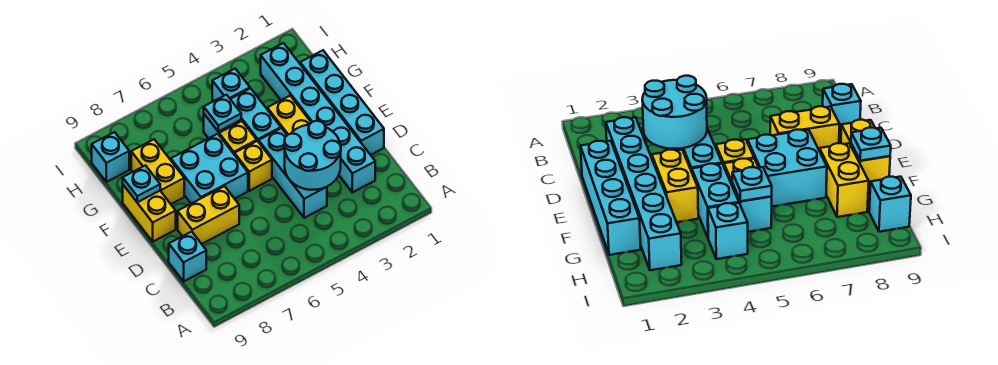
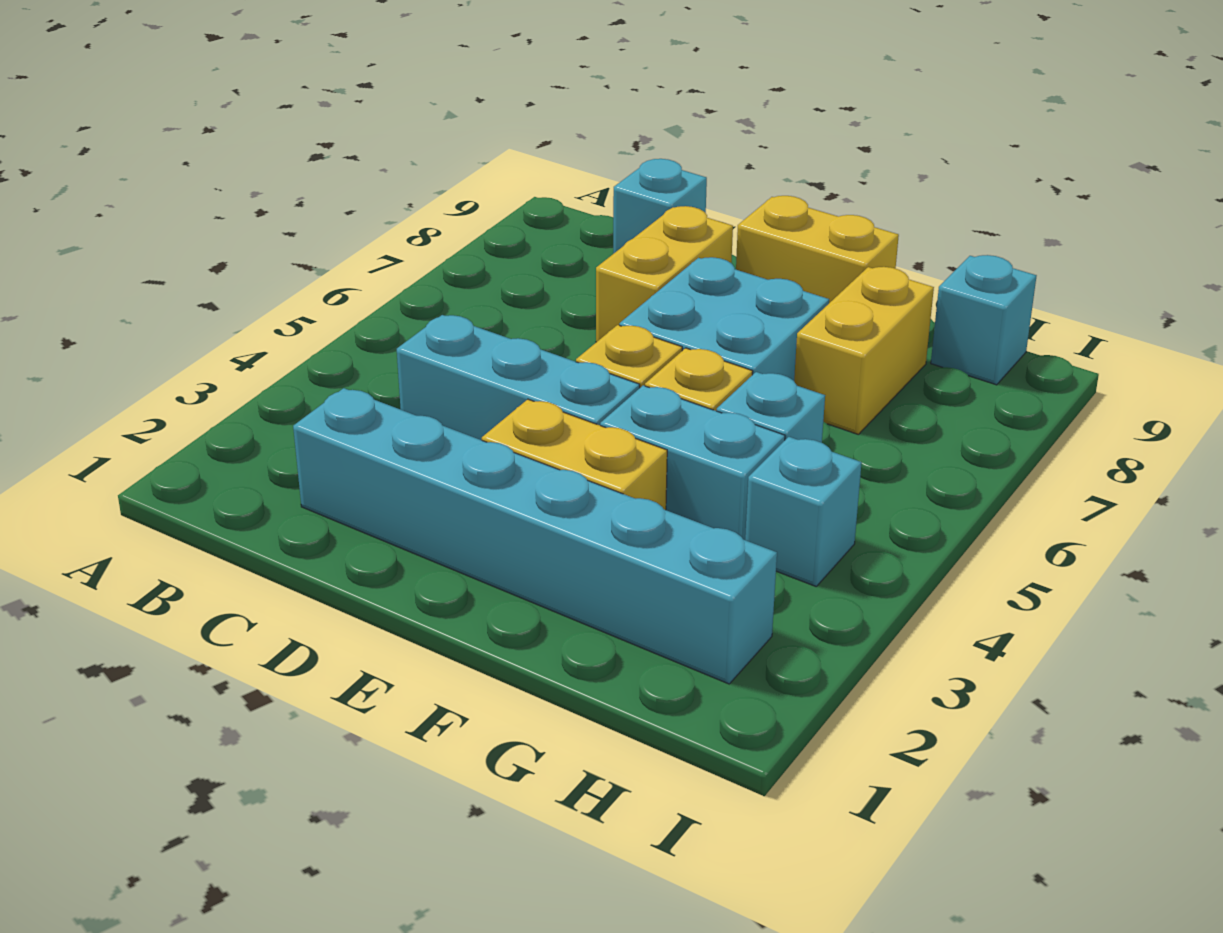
cyan round brick C3:D4 level 2 -> none
cyan brick D1:G1 level 1 -> none
yellow brick F8:G8 level 1 -> yellow brick G7:G8 level 1
cyan plate F9 level 2 -> none
cyan plate G5 level 2 -> none

